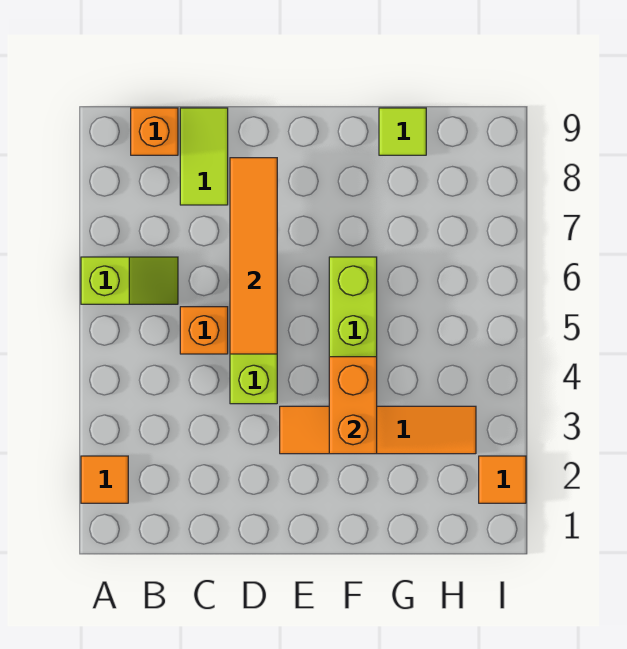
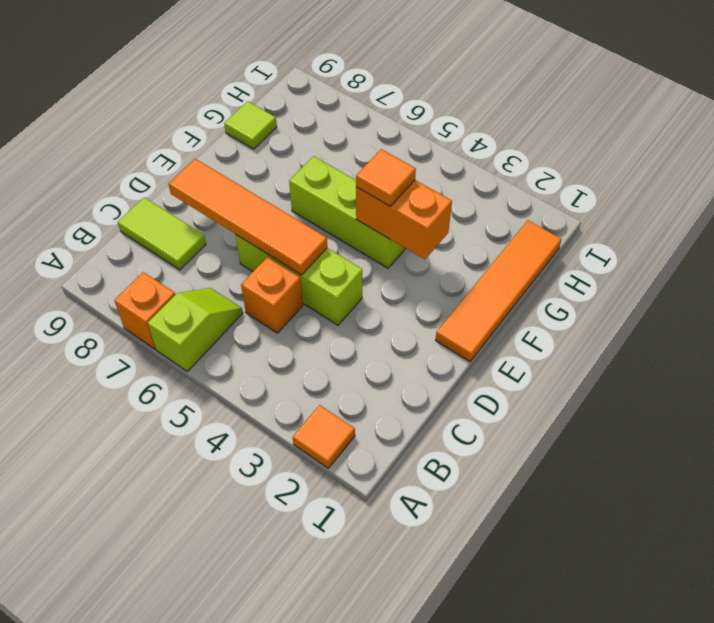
orange brick B9 level 1 -> orange brick A7 level 1
orange tile E3:H3 level 1 -> orange tile E1:H1 level 1
orange tile I2 level 1 -> orange tile F4 level 3

